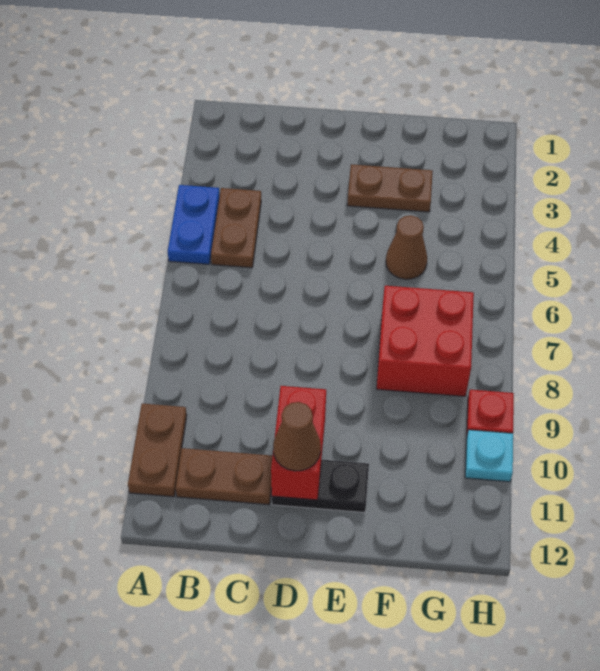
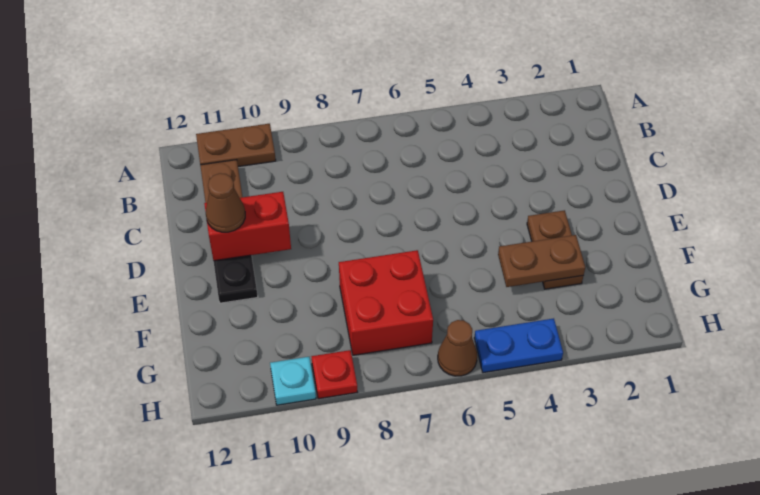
blue plate A4:A5 level 1 -> blue plate H4:H5 level 1
brown plate B4:B5 level 1 -> brown plate F3:F4 level 2
brown cone F5 level 1 -> brown cone H6 level 1

